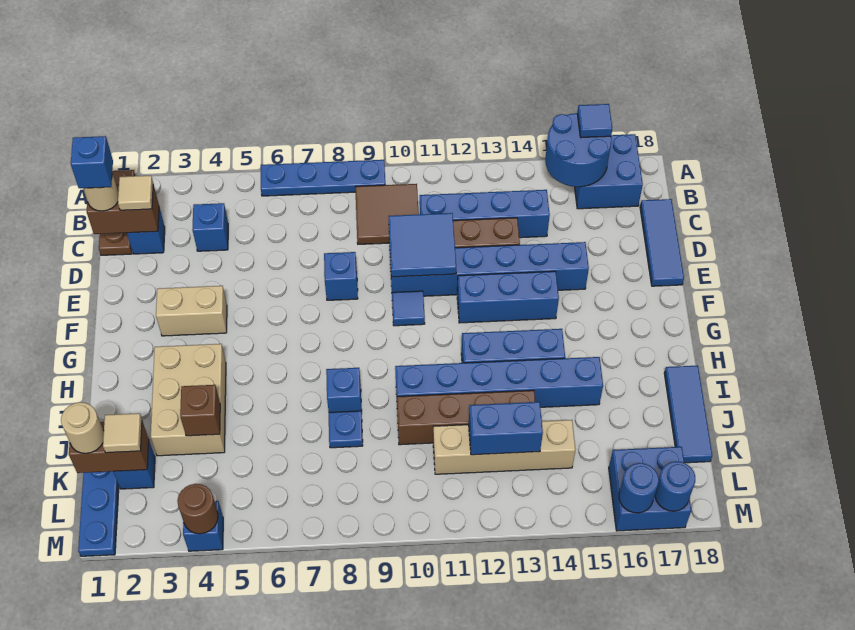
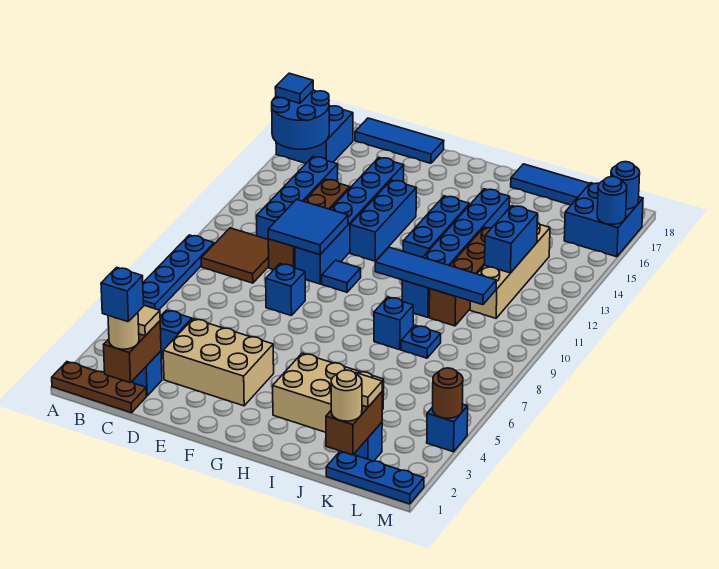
tan brick F3:F4 level 1 -> tan brick D3:F4 level 1
none -> blue tile H10:K10 level 2
brown brick J4 level 2 -> none

